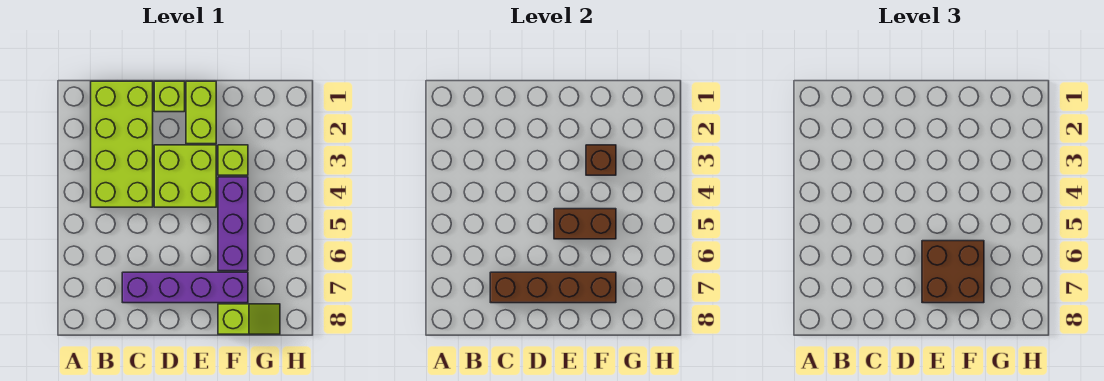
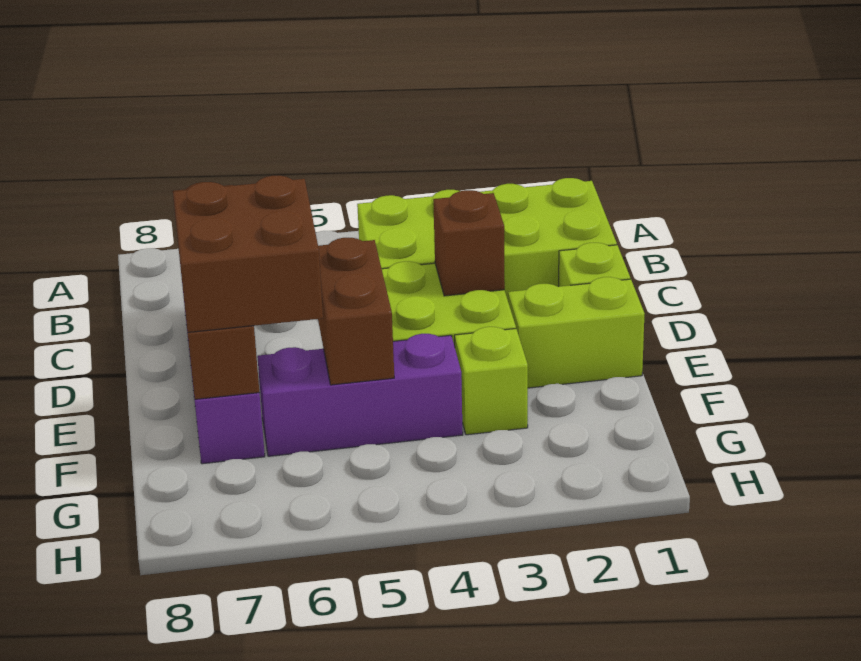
brown brick F3 level 2 -> brown brick D3 level 2
lime slope F8:G8 level 1 top F -> none

